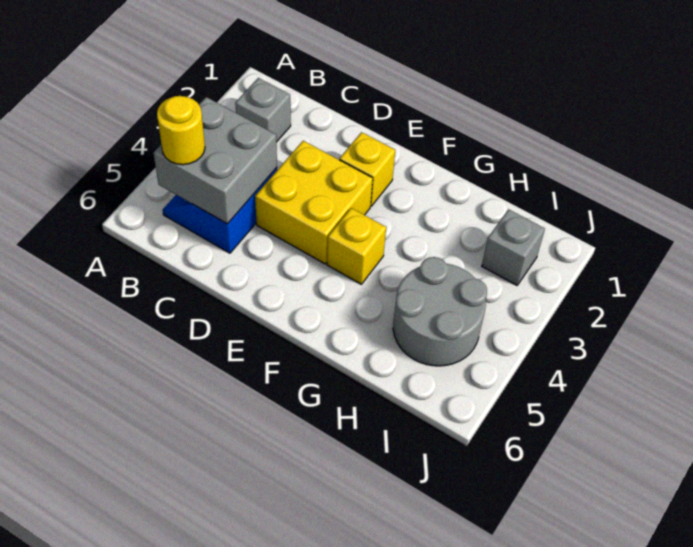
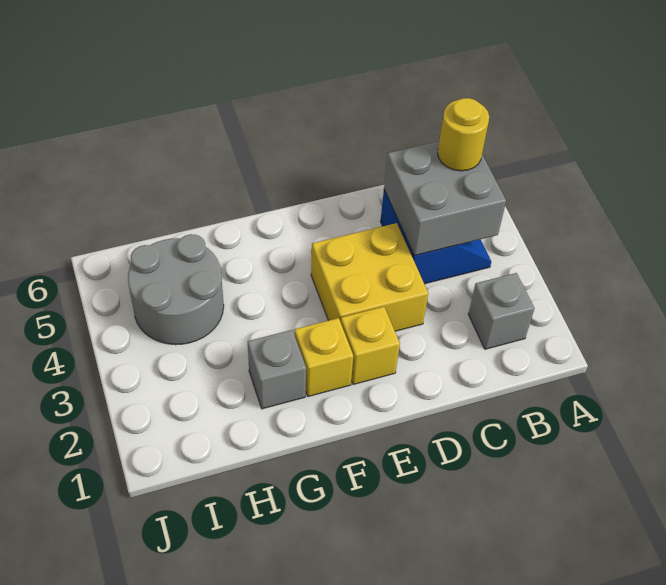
yellow brick F4 level 1 -> yellow brick F2 level 1
grey brick I2 level 1 -> grey brick G2 level 1

